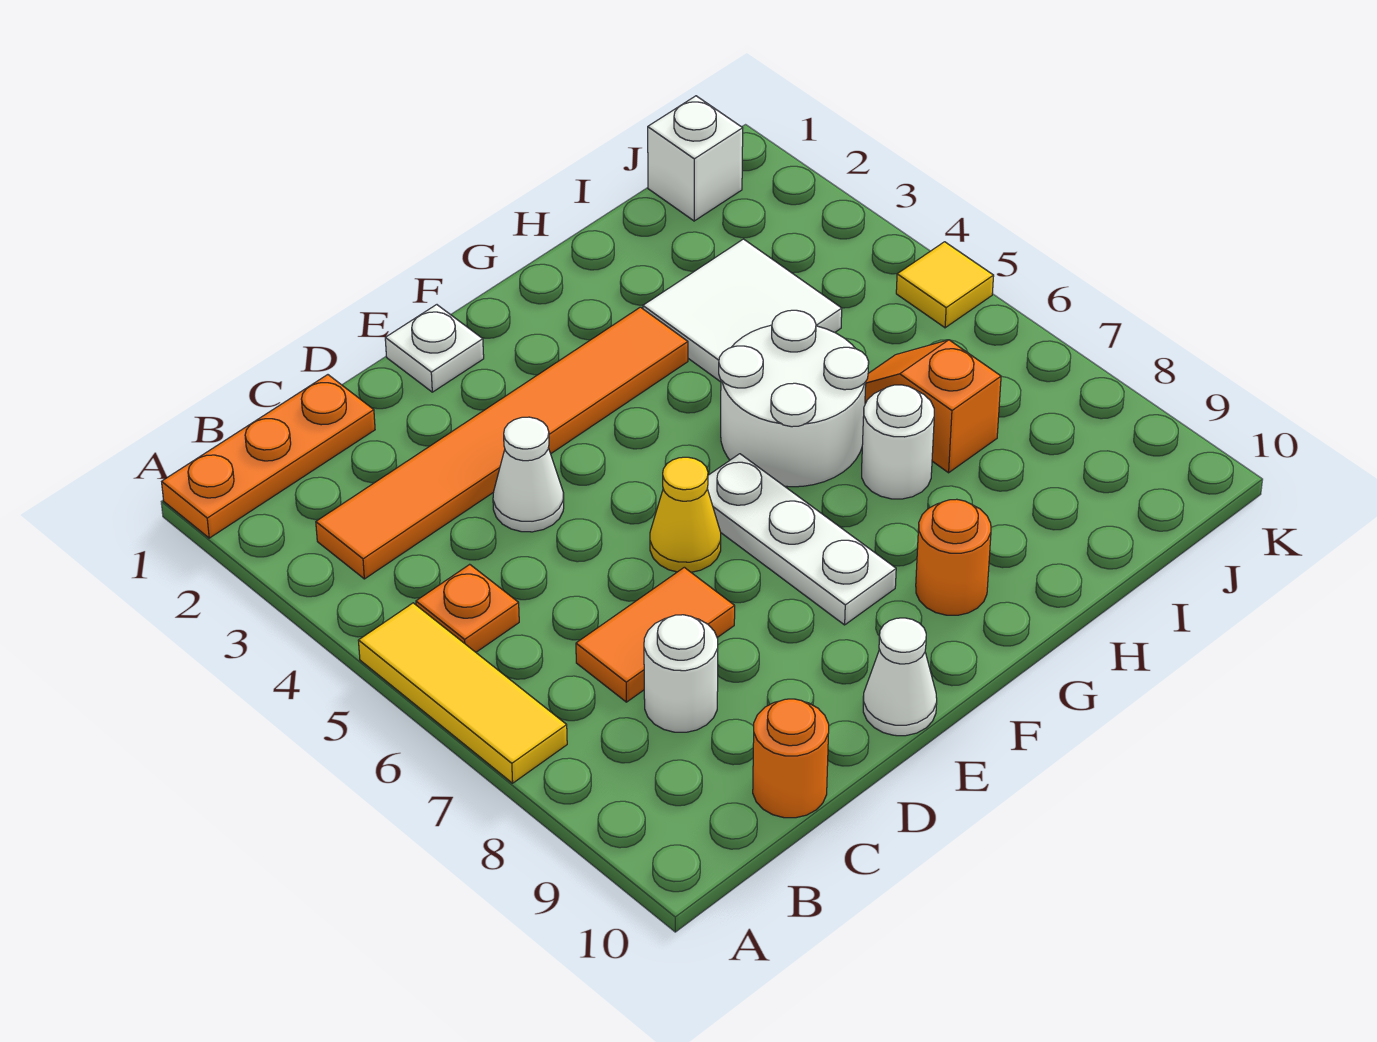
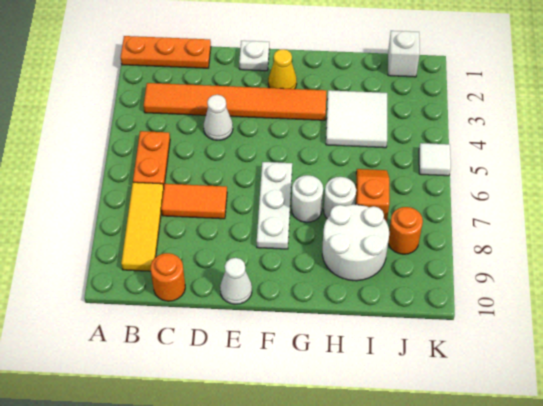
yellow tile A5:A7 level 1 -> yellow tile B7:B9 level 1
orange plate B5 level 1 -> orange plate B5:B6 level 1
white round brick C8 level 1 -> white round brick G7 level 1
yellow cone E6 level 1 -> yellow cone F2 level 1
white round brick G5:H6 level 1 -> white round brick H8:I9 level 1
orange round brick G9 level 1 -> orange round brick J8 level 1
yellow tile K5 level 1 -> white tile K5 level 1

